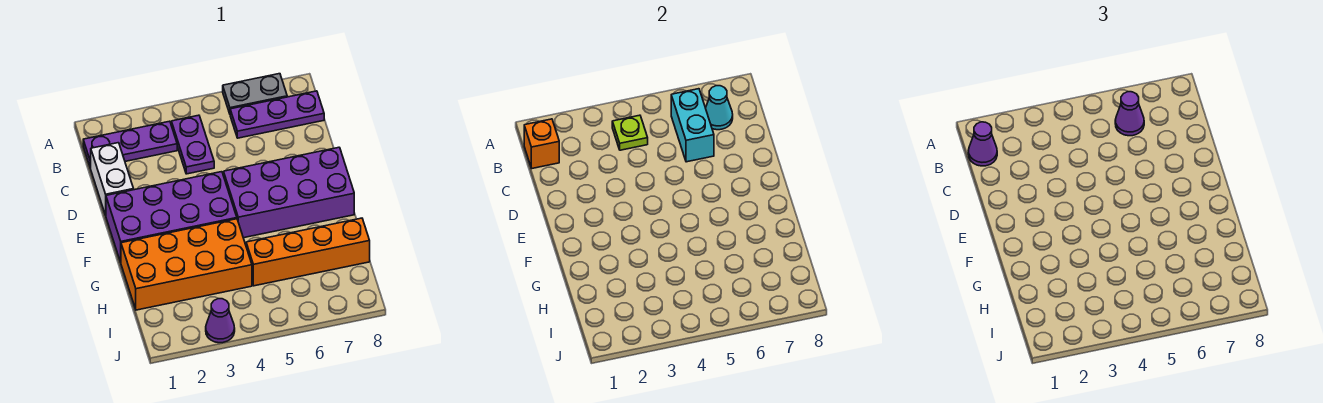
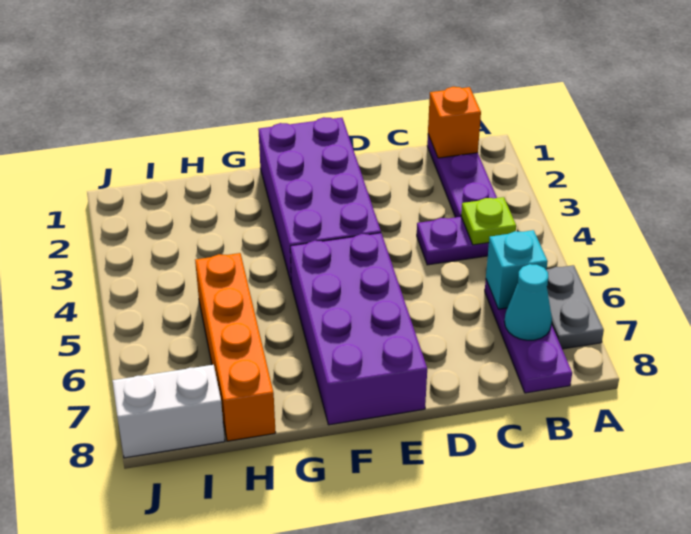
purple cone B1 level 3 -> none
cyan brick B6:C6 level 2 -> cyan brick B6 level 2
purple cone B6 level 3 -> none
white brick C1:D1 level 1 -> white brick I8:J8 level 1
orange brick G1:H4 level 1 -> none
purple cone J3 level 1 -> none

